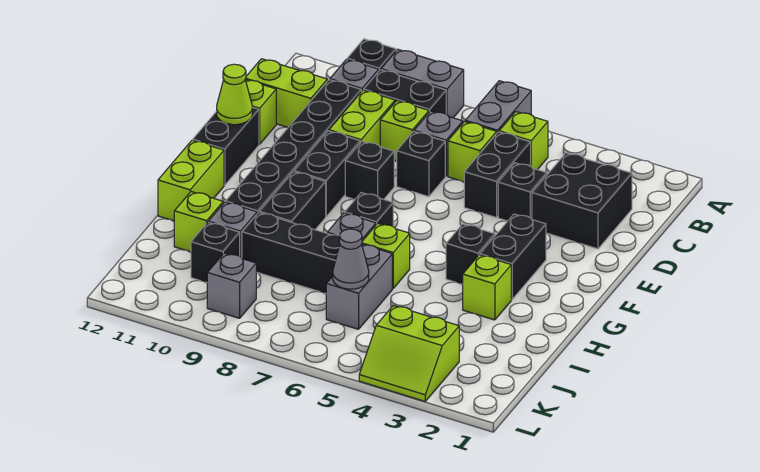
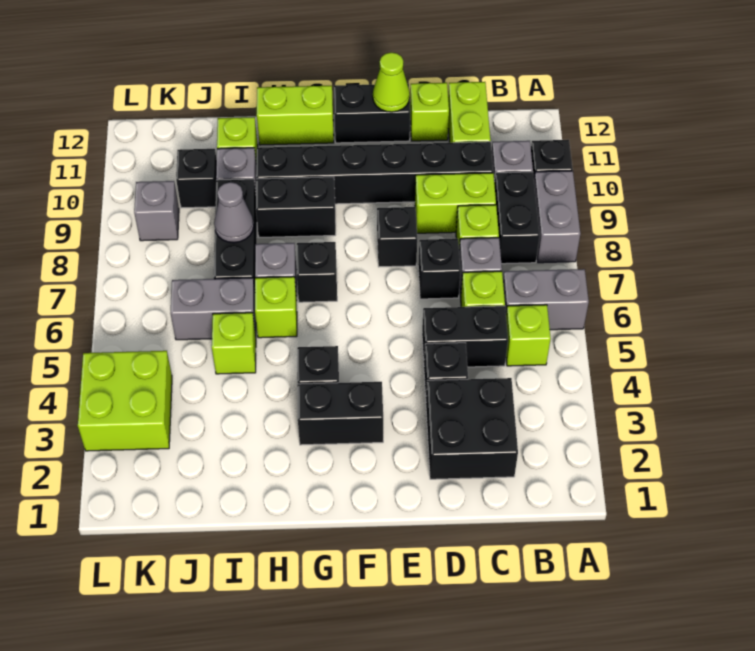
black brick E9:F9 level 1 -> none
lime brick H3 level 1 -> lime brick I5 level 1
grey cone J6 level 2 -> grey cone I8 level 2
lime slope K3:L4 level 1 top K -> lime brick K3:L4 level 1

